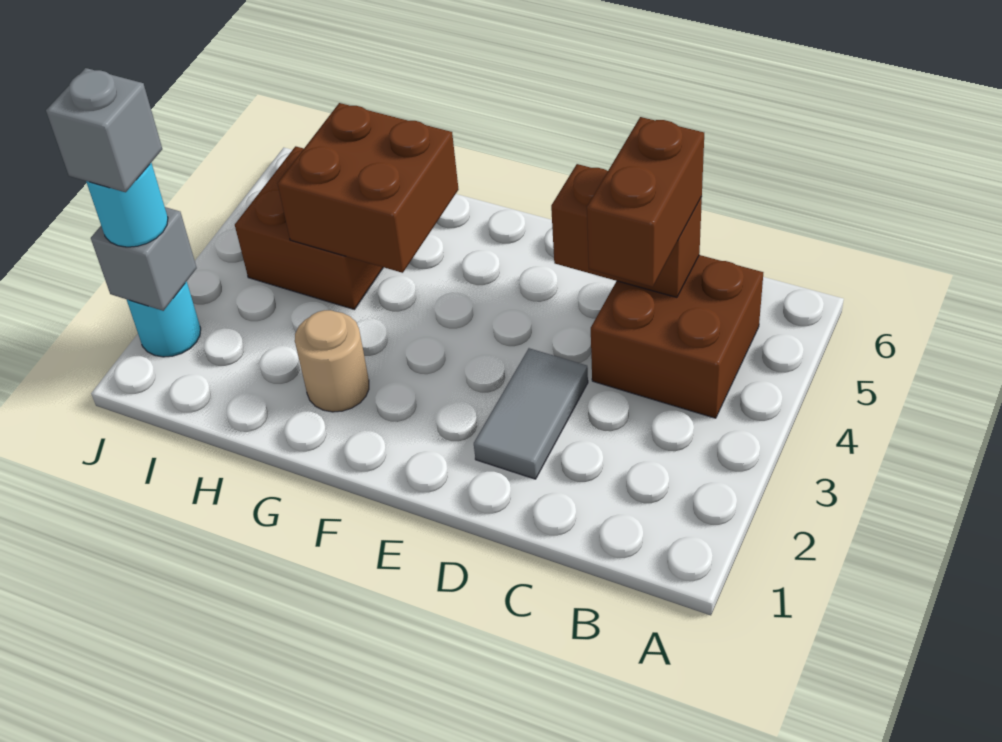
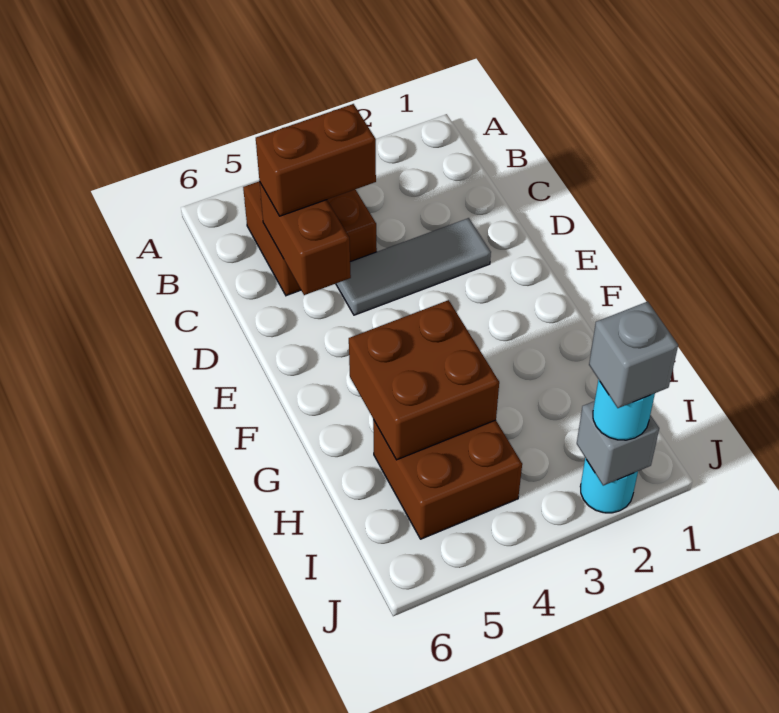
grey tile D2:D3 level 1 -> grey tile D2:D4 level 1
tan round brick G2 level 1 -> none

